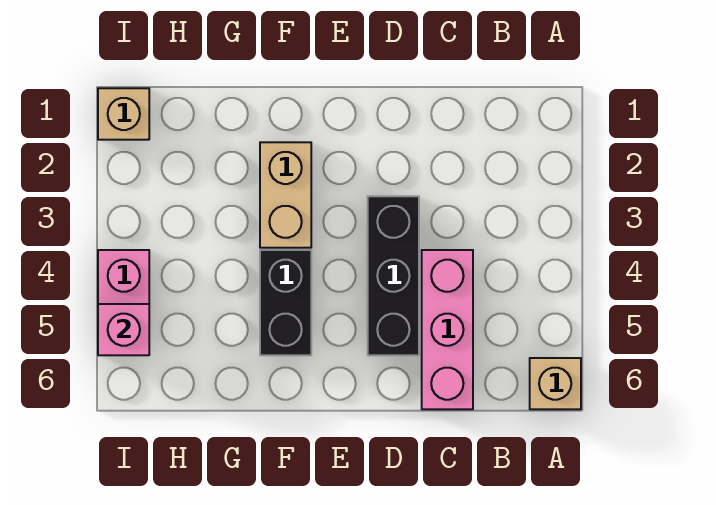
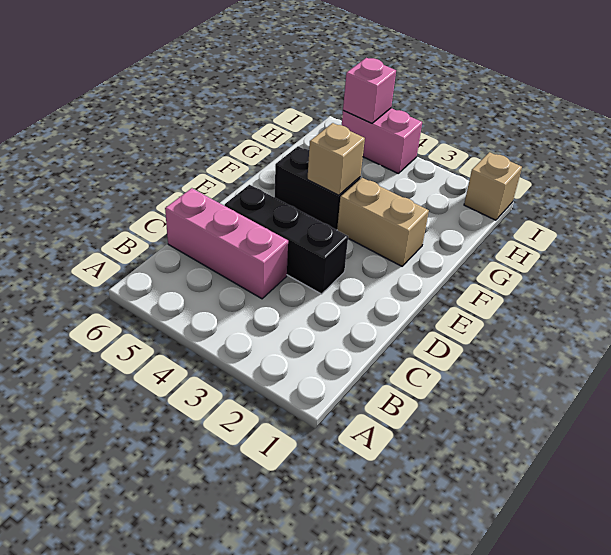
tan brick A6 level 1 -> tan brick F4 level 2

